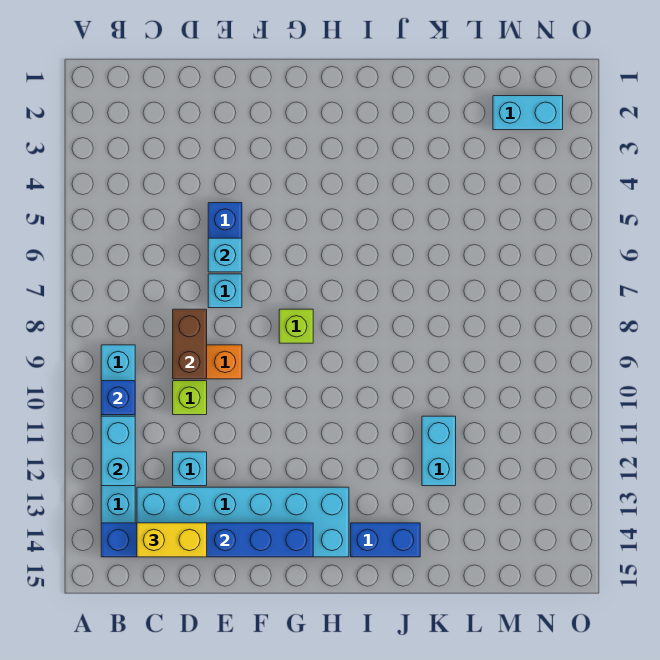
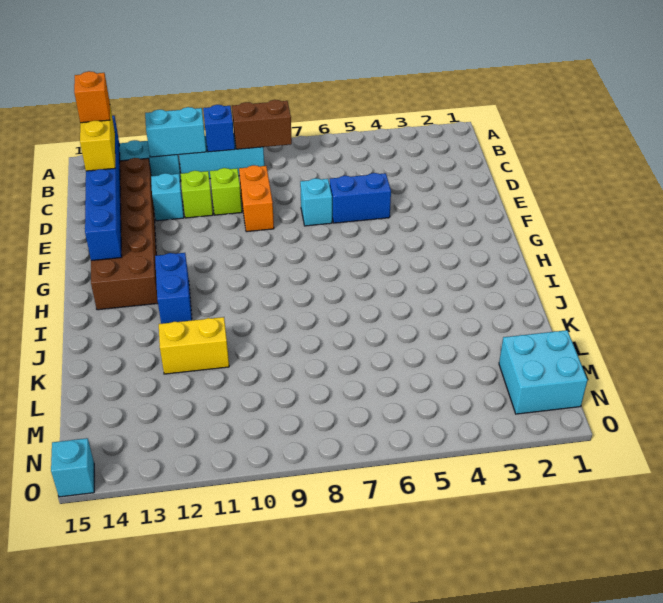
cyan brick C13:H14 level 1 -> brown brick C13:H14 level 1
none -> orange brick C14 level 4
brown brick D8:D9 level 2 -> brown brick B8:B9 level 2
cyan brick E6 level 2 -> cyan brick O15 level 1
lime brick G8 level 1 -> lime brick D11 level 1
blue brick I14:J14 level 1 -> blue brick H12:I12 level 1
cyan brick K11:K12 level 1 -> yellow brick K11:K12 level 1
cyan brick M2:N2 level 1 -> cyan brick M1:N2 level 1

